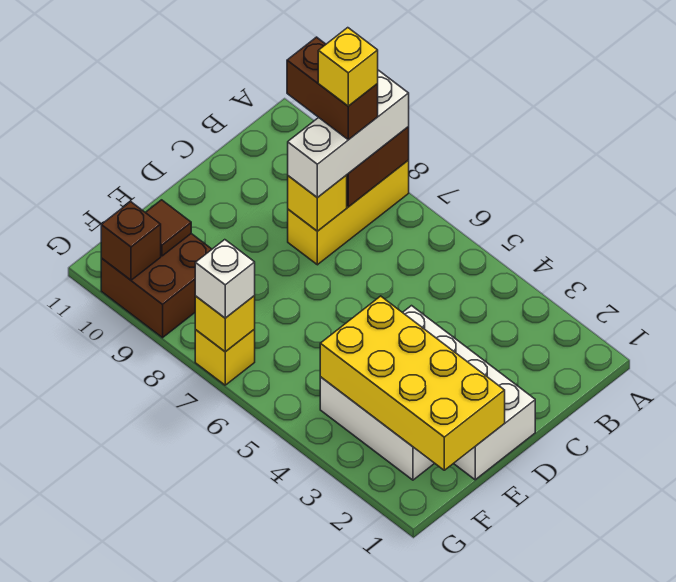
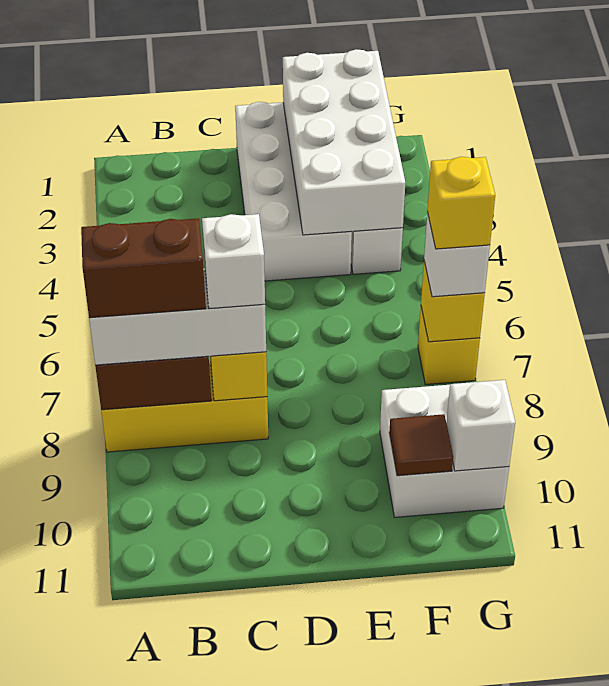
brown brick B8:B9 level 4 -> brown brick A8:B8 level 4
yellow brick B8 level 5 -> yellow brick G7 level 4
none -> white brick C8 level 4
yellow brick E1:F4 level 2 -> white brick E1:F4 level 2
brown brick F9:G10 level 1 -> white brick F9:G10 level 1
brown brick G10 level 2 -> white brick G10 level 2

